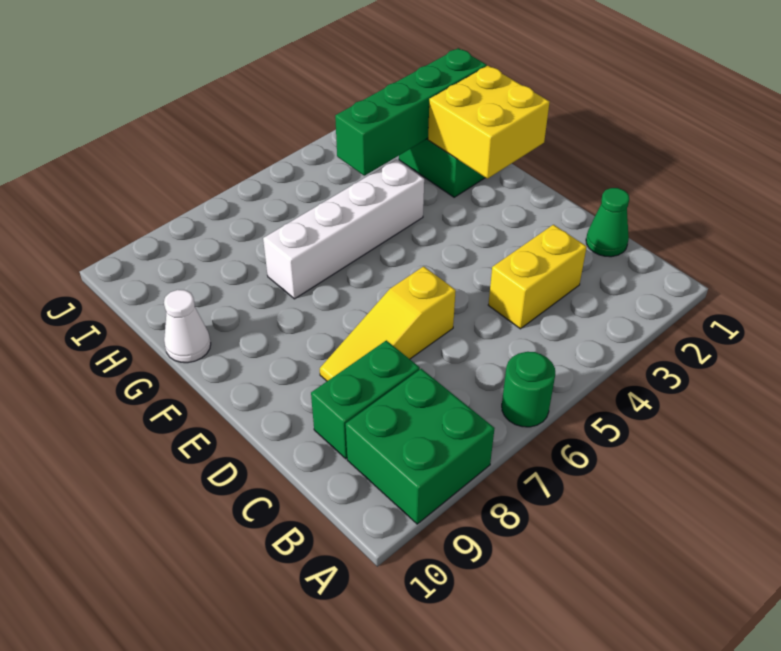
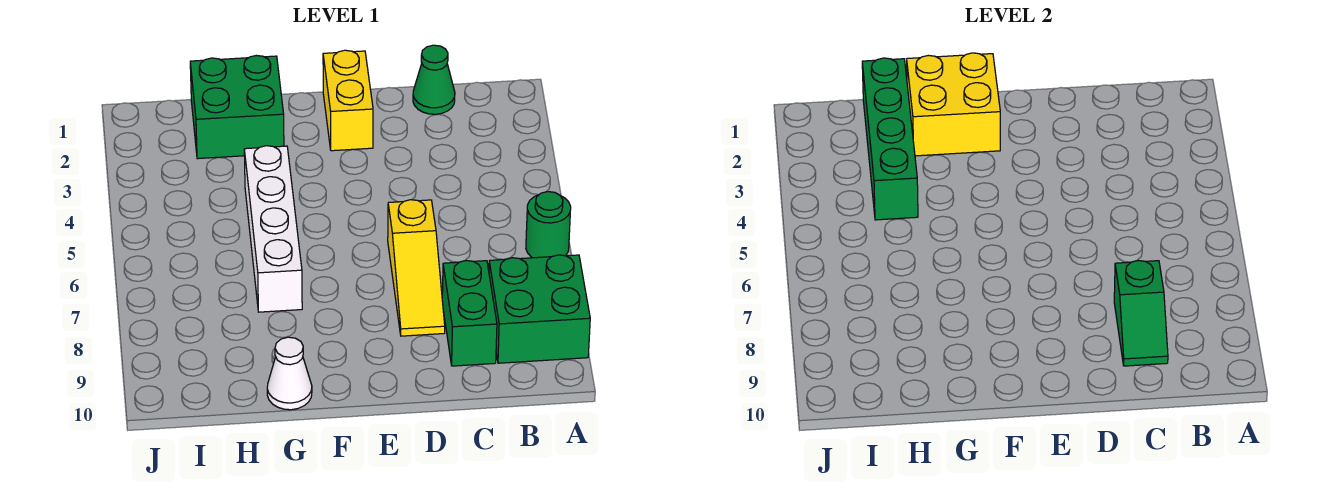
yellow brick C3:C4 level 1 -> yellow brick E1:E2 level 1
none -> green slope C8:C9 level 2 top 8

